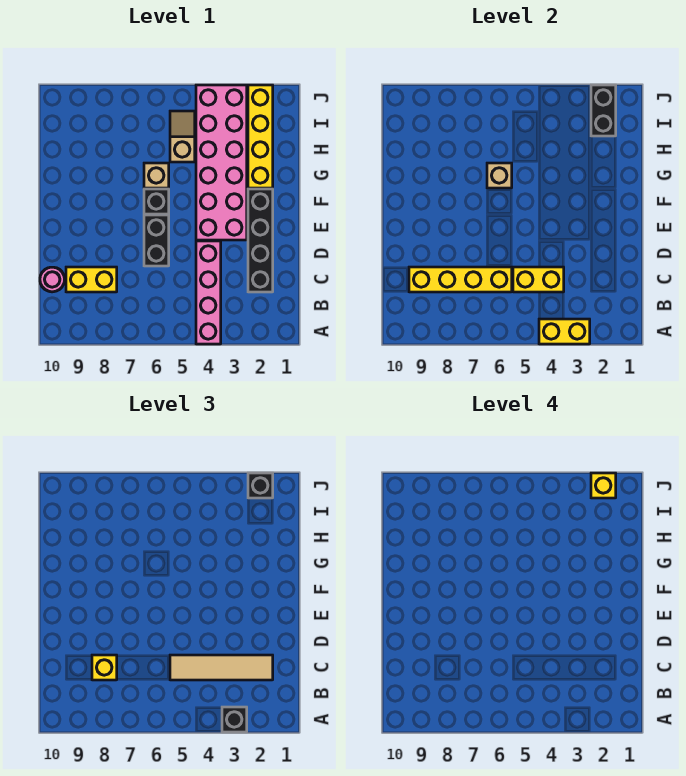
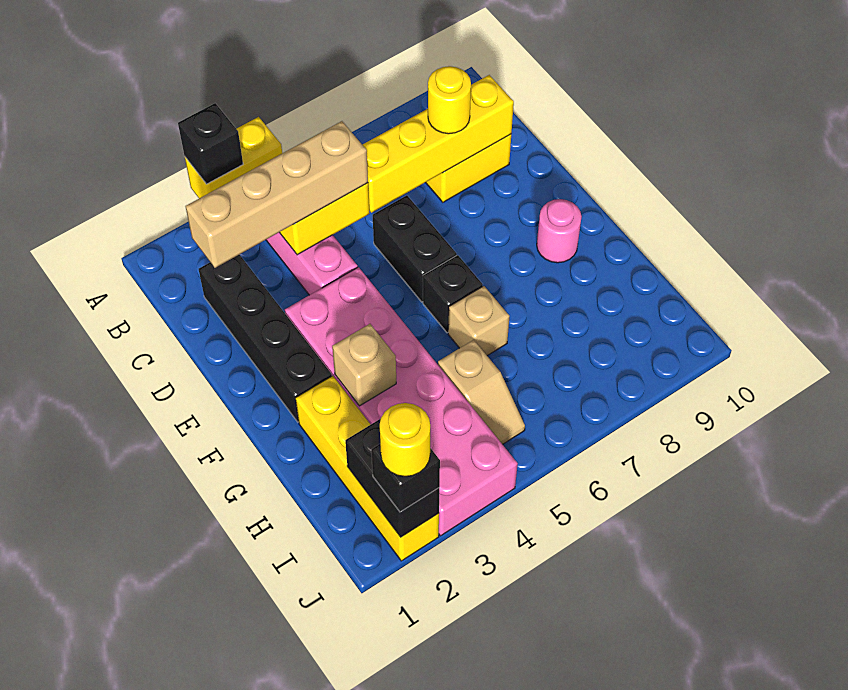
tan tile C2:C5 level 3 -> tan brick C2:C5 level 3
yellow brick C8 level 3 -> yellow round brick C8 level 3
pink round brick C10 level 1 -> pink round brick F9 level 1
tan brick G6 level 2 -> tan brick G3 level 2
yellow brick J2 level 4 -> yellow round brick J2 level 4

